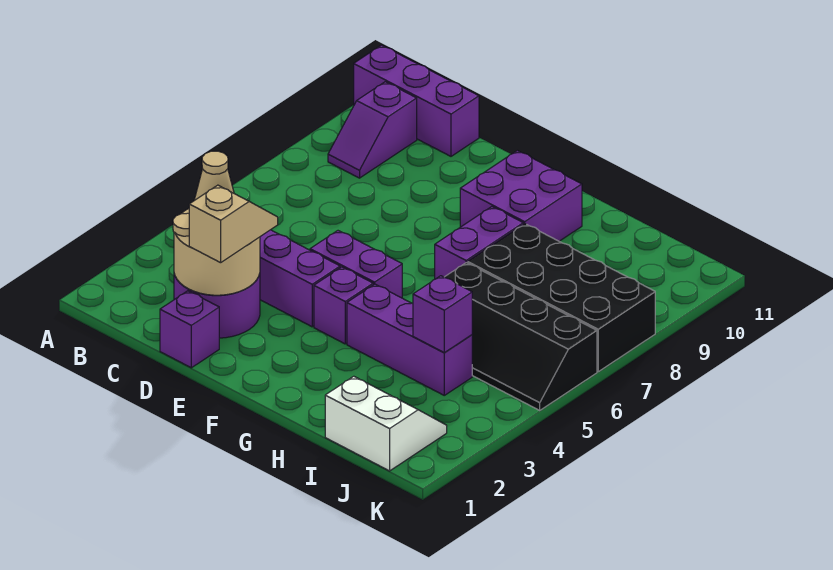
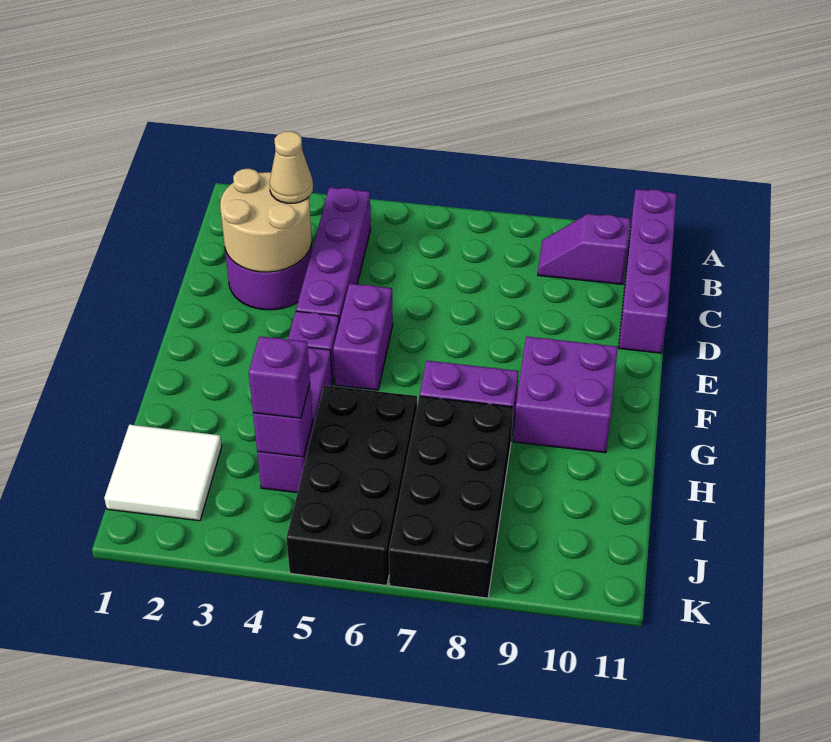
purple brick A11:C11 level 1 -> purple brick A11:D11 level 1
purple brick D1 level 1 -> purple brick I4 level 3
tan slope D2:D3 level 3 top 2 -> none
black slope H5:K6 level 1 top 6 -> black brick H5:K6 level 1
white slope I1:J2 level 1 top 1 -> white tile I1:J2 level 1

